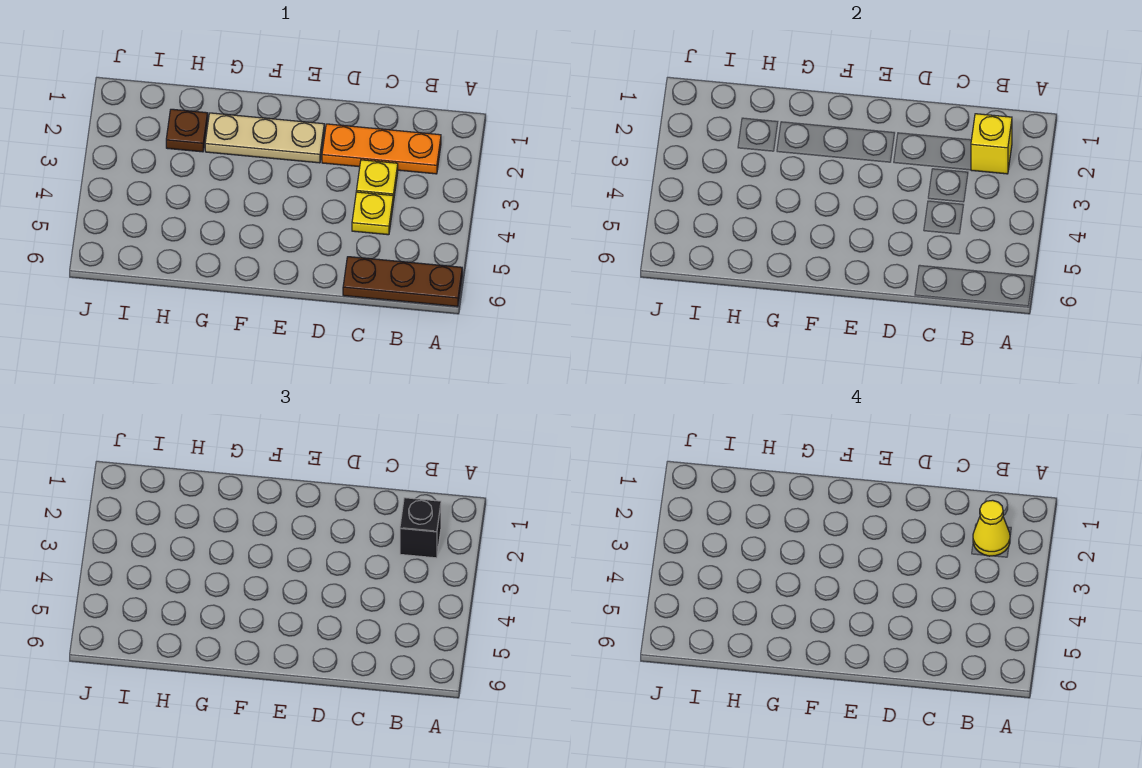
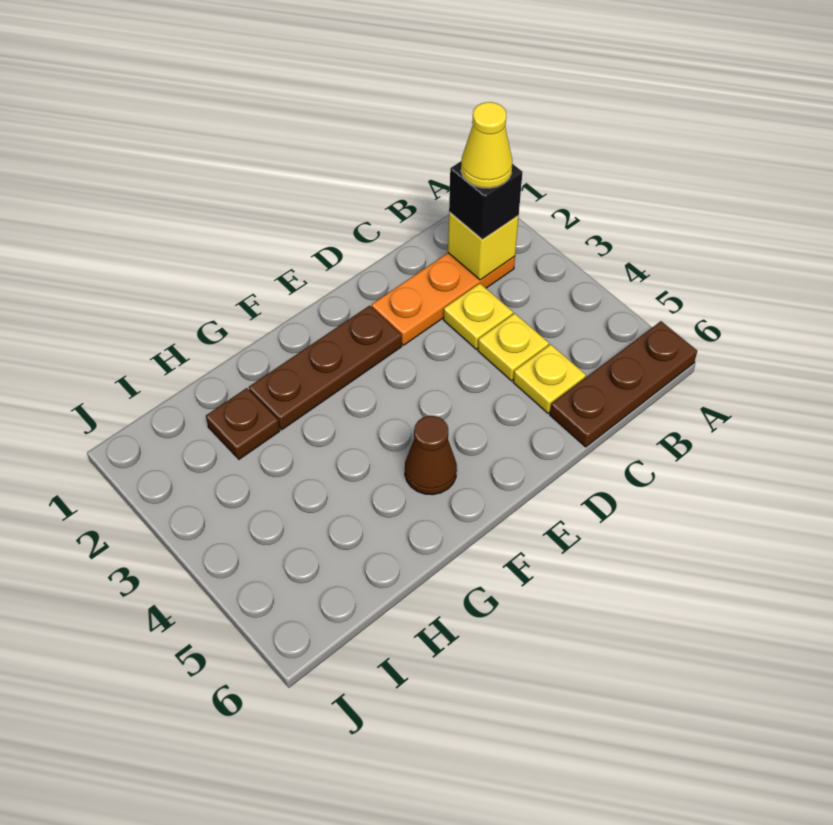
none -> yellow plate C5 level 1
tan plate E2:G2 level 1 -> brown plate E2:G2 level 1
none -> brown cone F5 level 1

